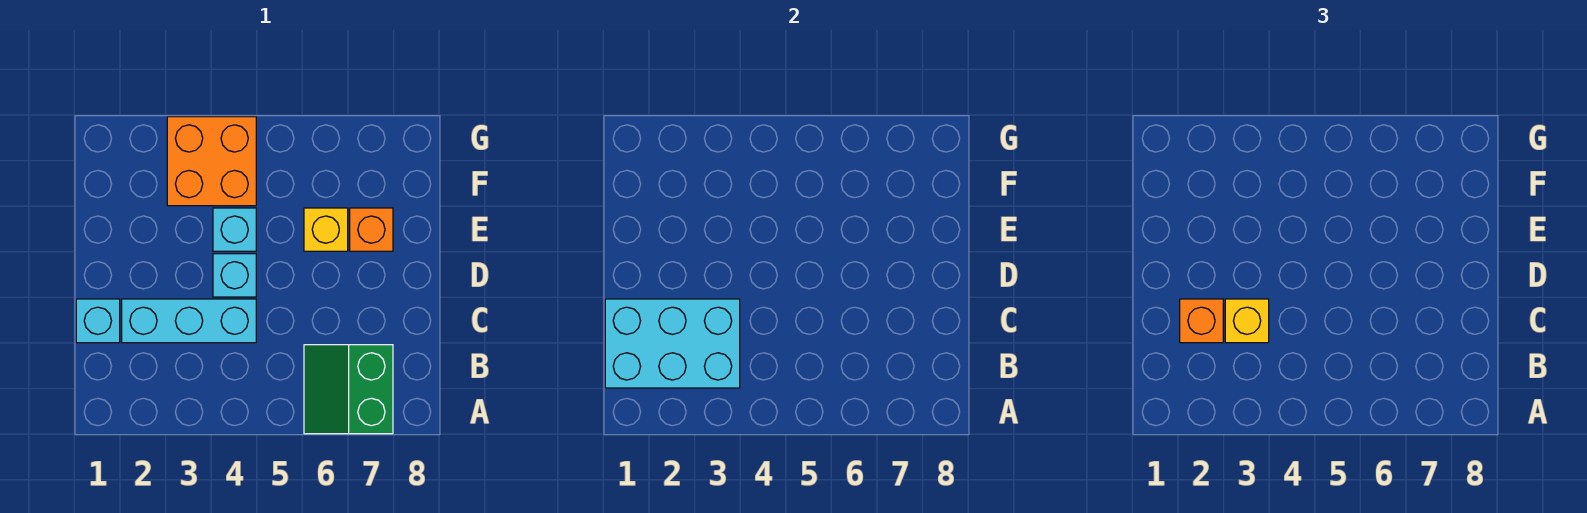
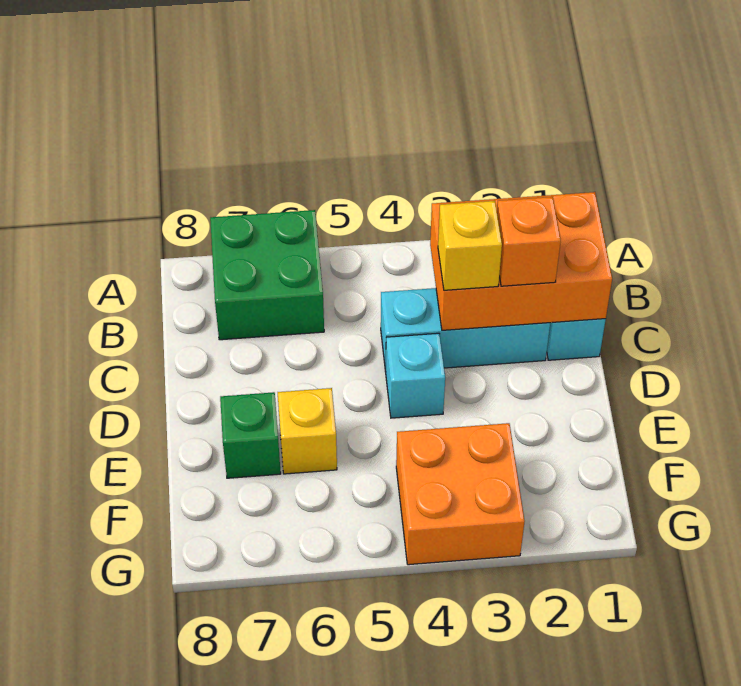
green slope A6:B7 level 1 top 7 -> green brick A6:B7 level 1
cyan brick B1:C3 level 2 -> orange brick B1:C3 level 2
cyan brick E4 level 1 -> none
orange brick E7 level 1 -> green brick E7 level 1

